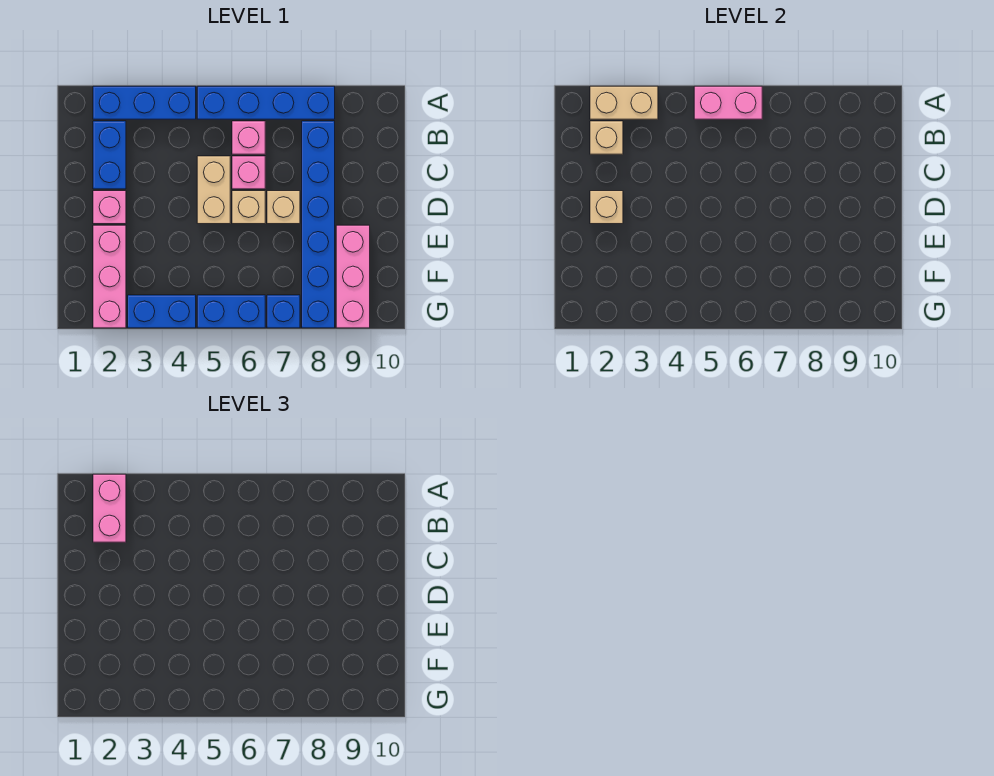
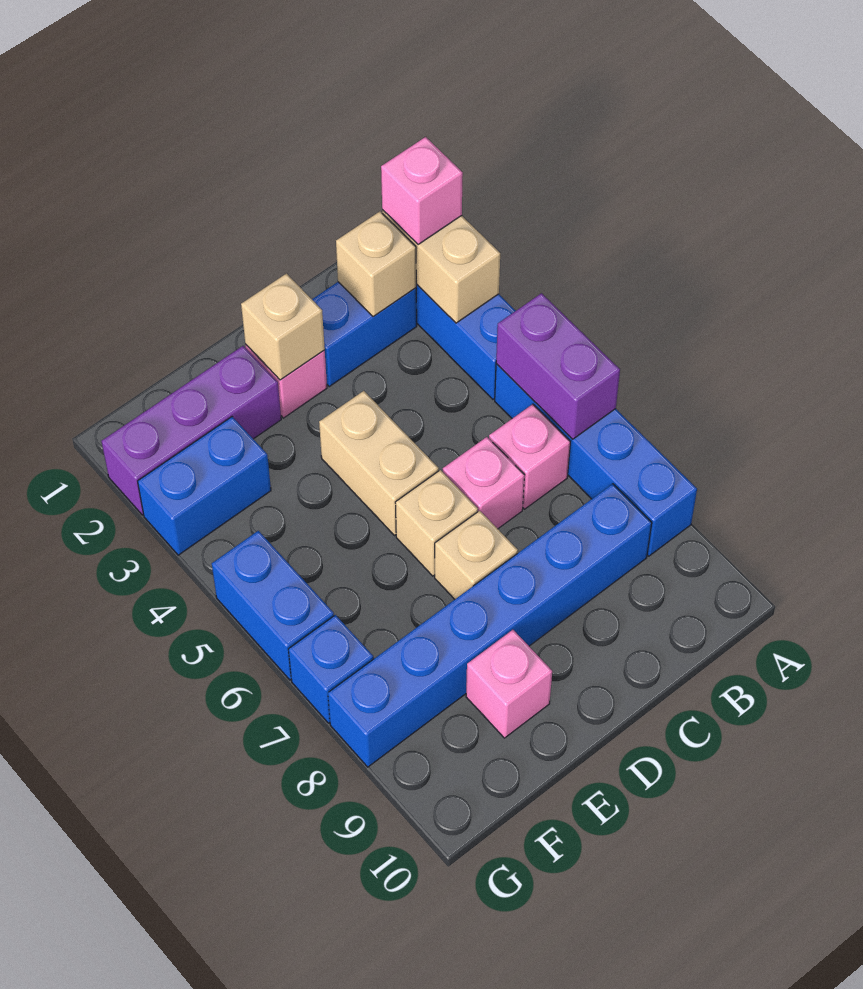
pink brick A2:B2 level 3 -> pink brick A2 level 3
pink brick A5:A6 level 2 -> purple brick A5:A6 level 2
tan brick C5:D5 level 1 -> tan brick D4:D5 level 1
pink brick E2:G2 level 1 -> purple brick E2:G2 level 1
pink brick E9:G9 level 1 -> pink brick E9 level 1
blue brick G3:G4 level 1 -> blue brick F3:G3 level 1

